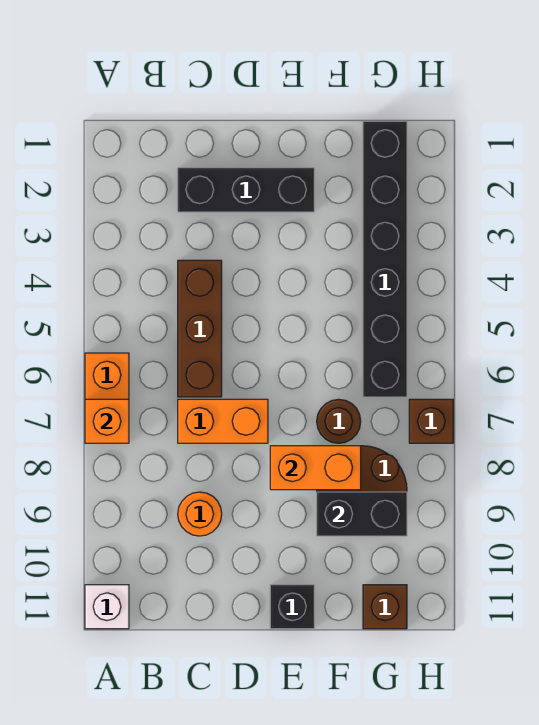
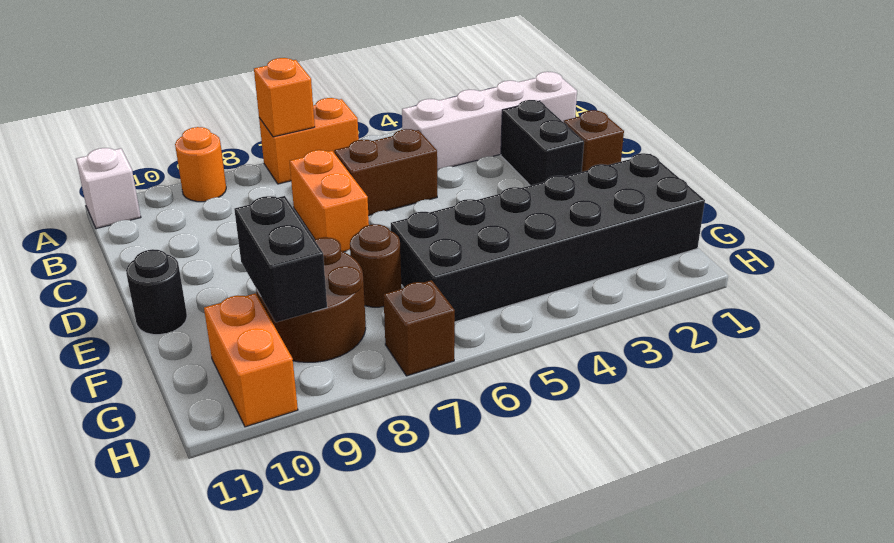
none -> white brick B1:B4 level 1
black brick C2:E2 level 1 -> black brick C2:D2 level 1
brown brick C4:C6 level 1 -> brown brick C5:C6 level 1
orange round brick C9 level 1 -> orange round brick A9 level 1
orange brick E8:F8 level 2 -> orange brick G10:H10 level 1
black brick E11 level 1 -> black round brick E11 level 1
black brick G1:G6 level 1 -> black brick F1:G6 level 1
brown brick G11 level 1 -> brown brick D1 level 1

